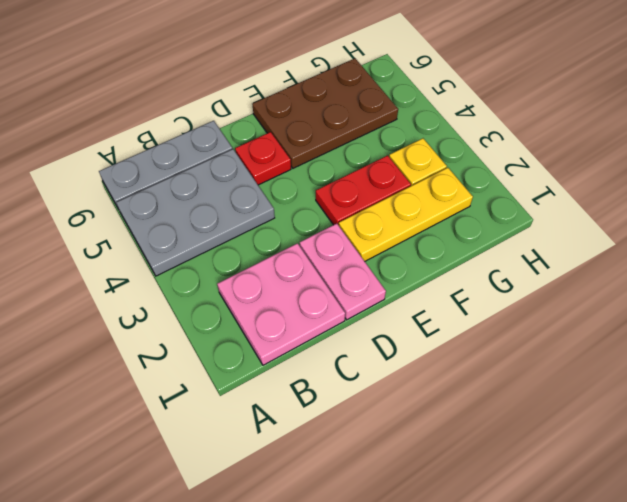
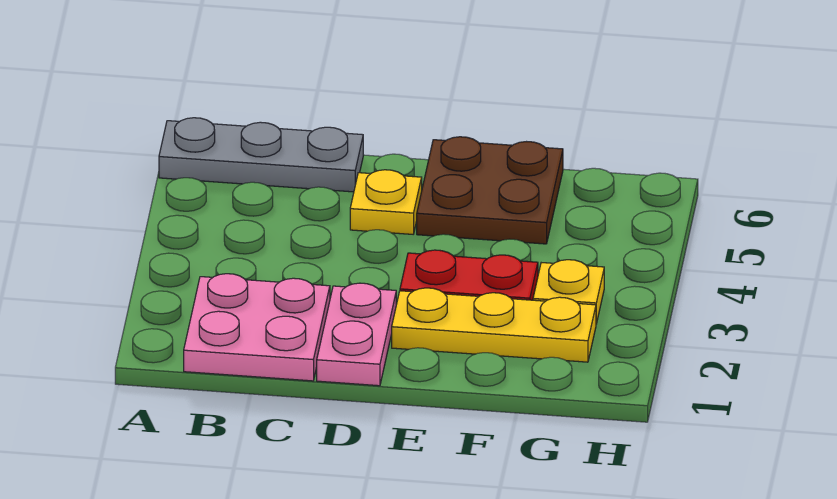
grey plate A4:C5 level 1 -> none
red plate D5 level 1 -> yellow plate D5 level 1
brown plate E5:G6 level 1 -> brown plate E5:F6 level 1

